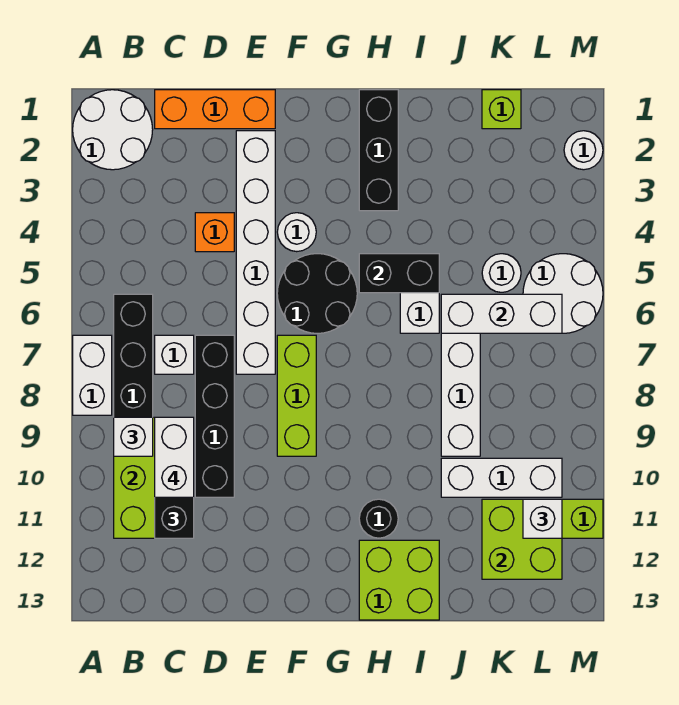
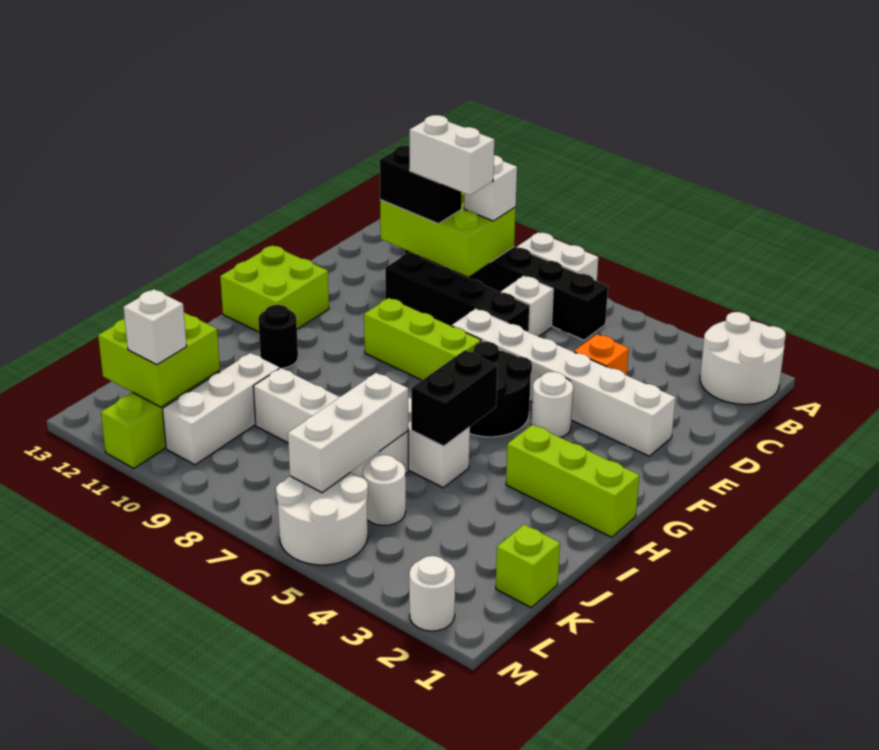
orange brick C1:E1 level 1 -> none
black brick H1:H3 level 1 -> lime brick H1:H3 level 1
lime brick H12:I13 level 1 -> lime brick F12:G13 level 1

